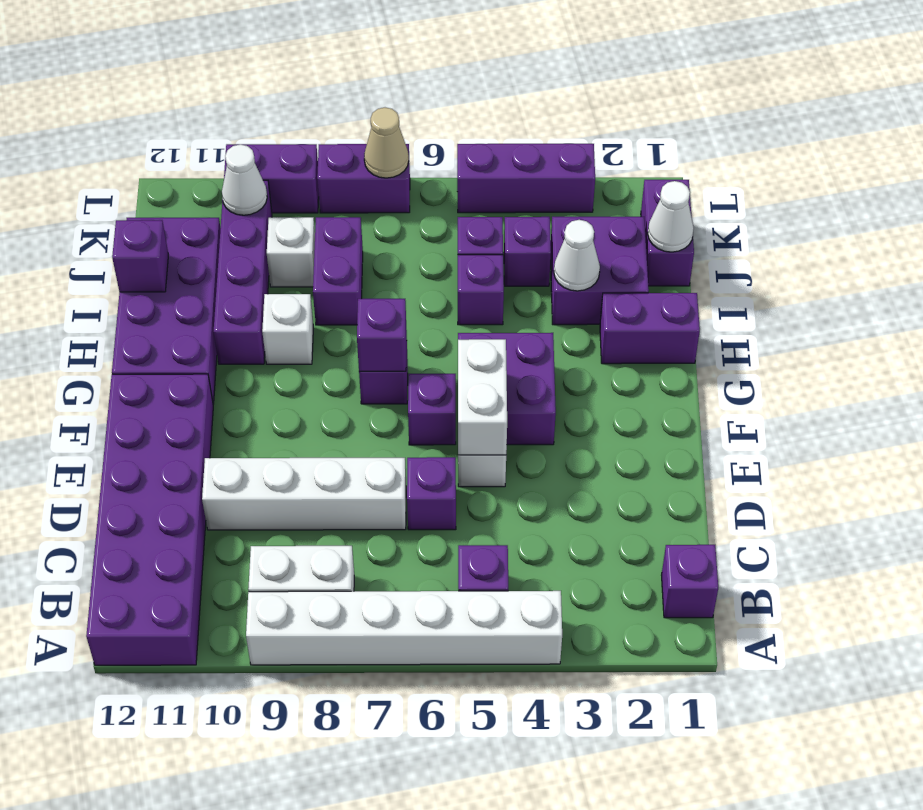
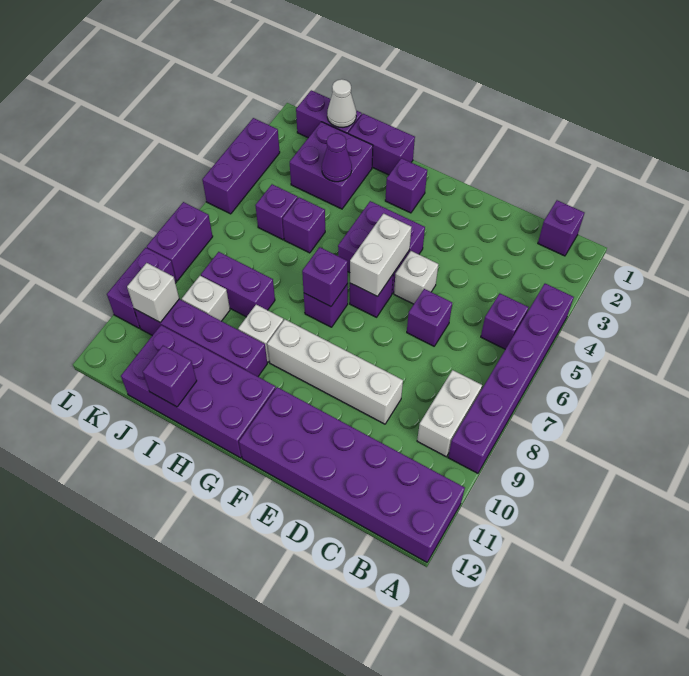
white brick A4:A9 level 1 -> purple brick A4:A9 level 1
white brick D7:D10 level 1 -> white brick D9:G9 level 1
white brick E5:F5 level 2 -> white brick F5:F6 level 2
purple brick H1:H2 level 1 -> purple brick H1:I1 level 1
white cone I3 level 2 -> purple cone I3 level 2
purple brick J4 level 1 -> purple brick G2 level 1
white cone K10 level 2 -> white brick K10 level 2
tan cone L7 level 2 -> none

